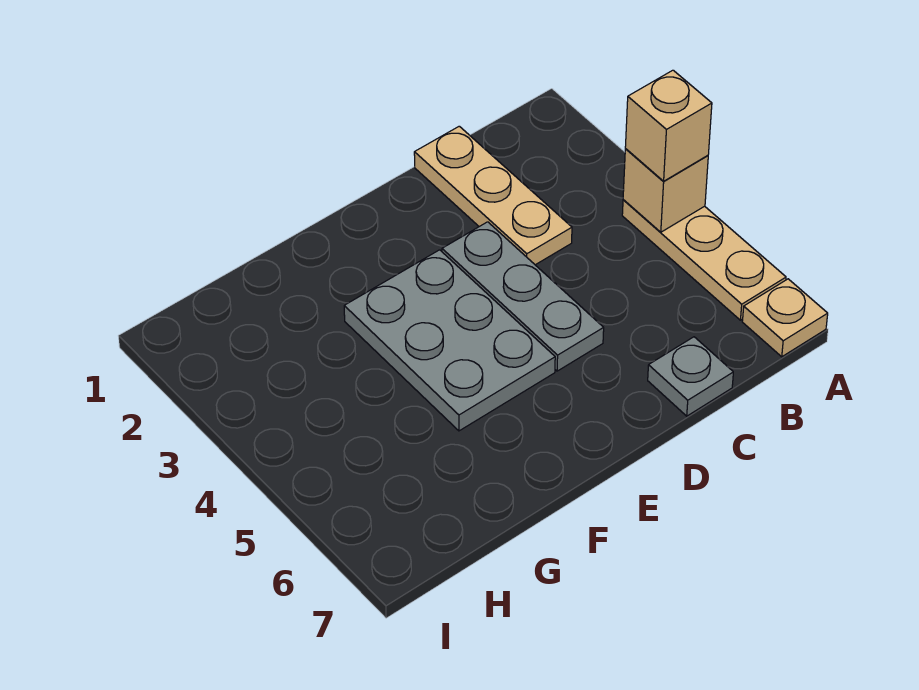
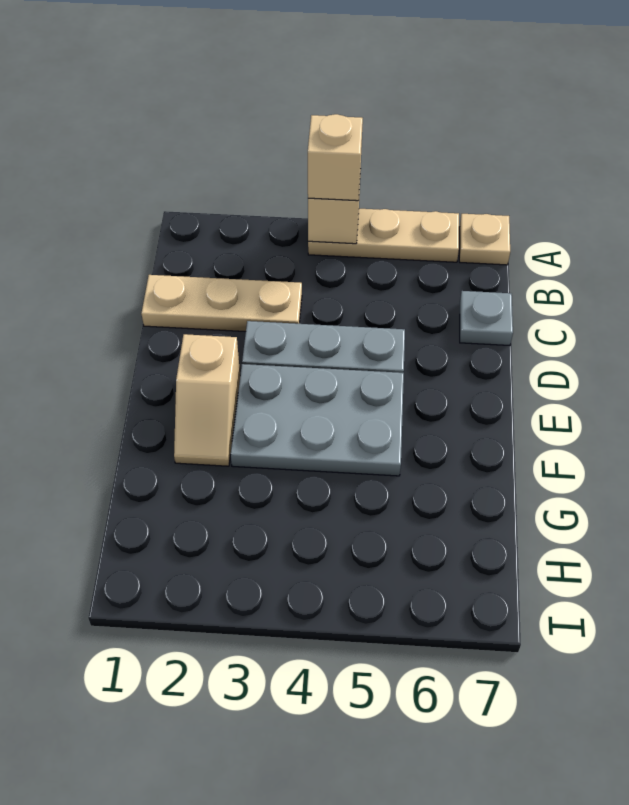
none -> tan slope E2:F2 level 1 top E

